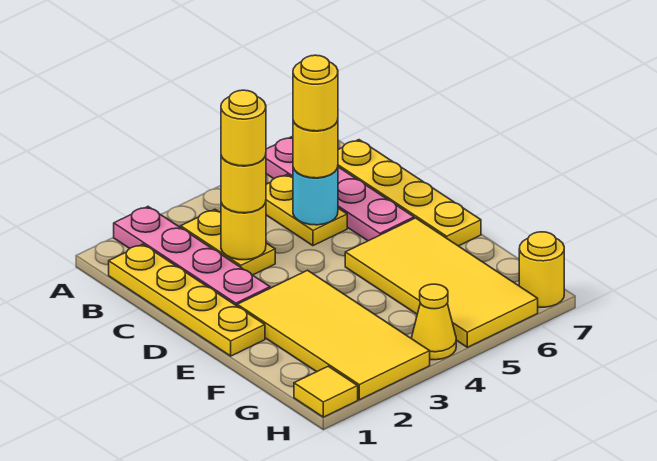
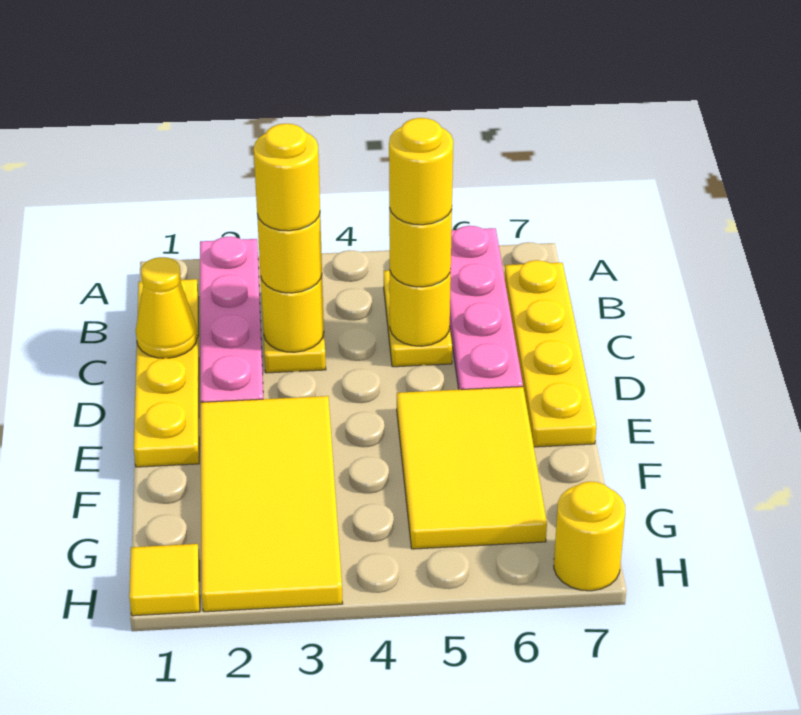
cyan round brick C5 level 2 -> yellow round brick C5 level 2
yellow tile E5:H6 level 1 -> yellow tile E5:G6 level 1
yellow cone H4 level 1 -> yellow cone C1 level 2

